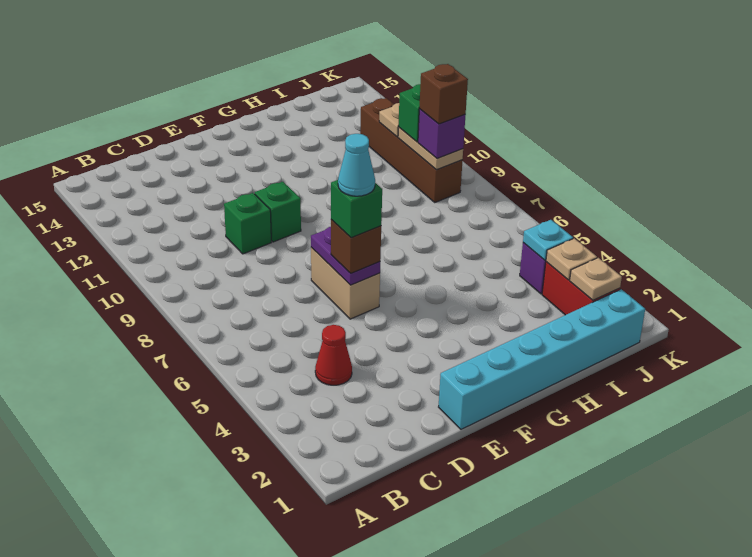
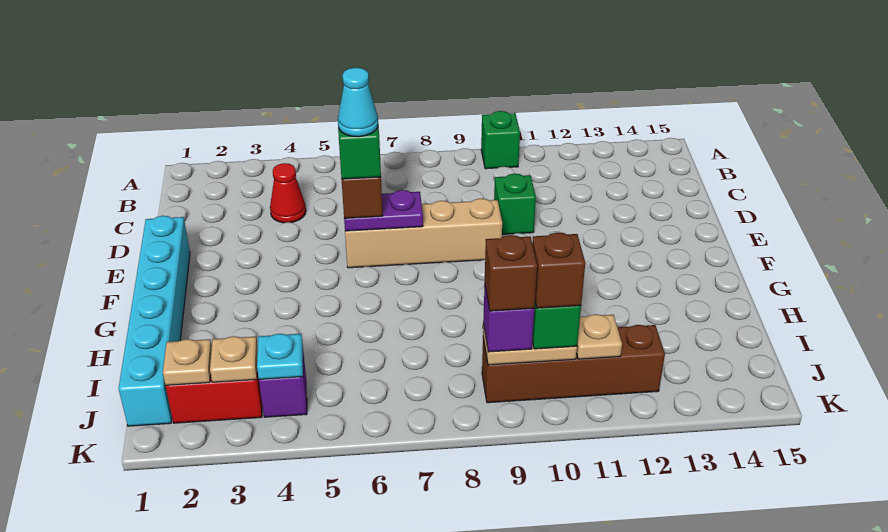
tan brick E6:E7 level 1 -> tan brick E6:E9 level 1
green brick E10 level 1 -> green brick A10 level 1
none -> brown brick J10 level 4

